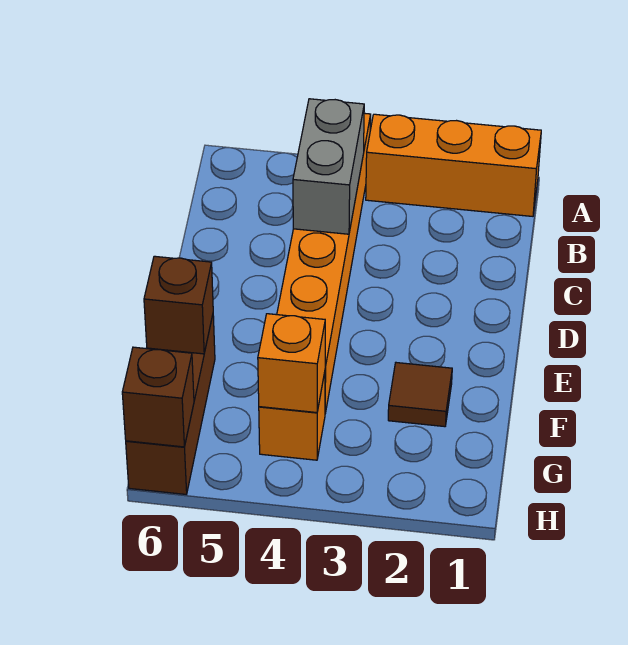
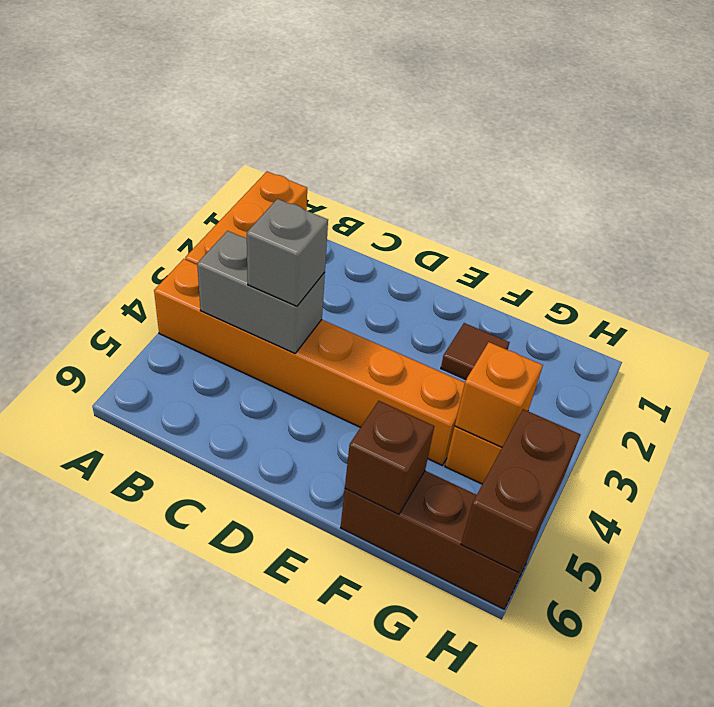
none -> grey brick C4 level 3
brown brick H6 level 2 -> brown brick H5:H6 level 2

